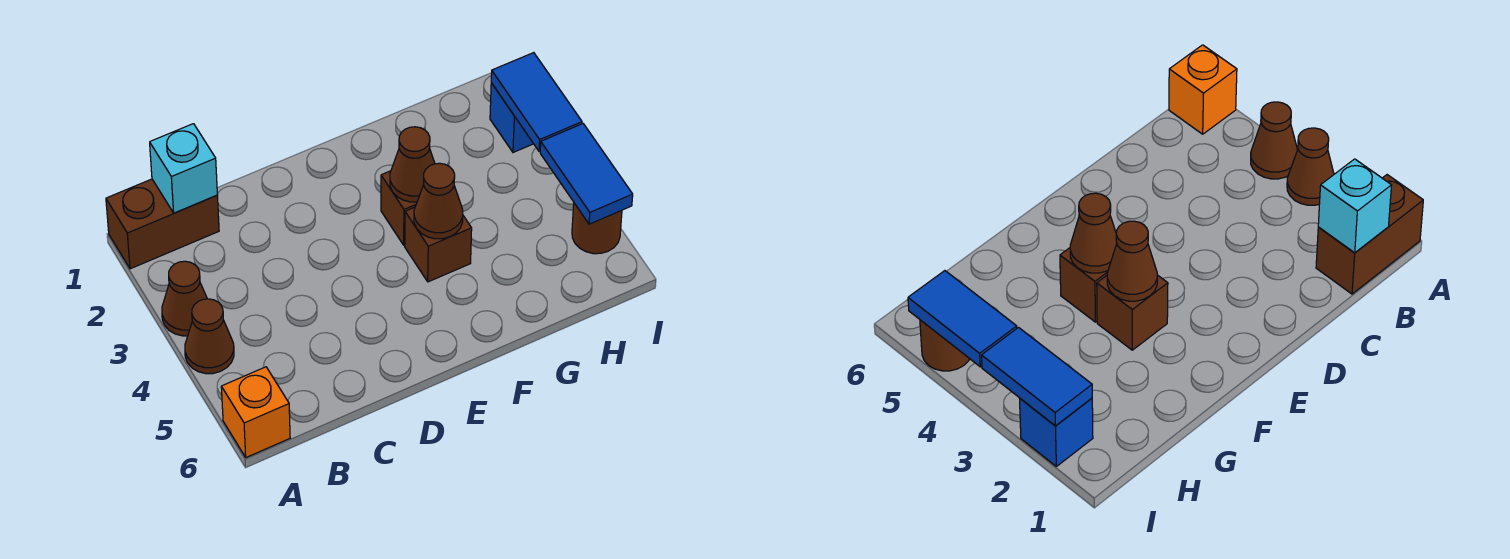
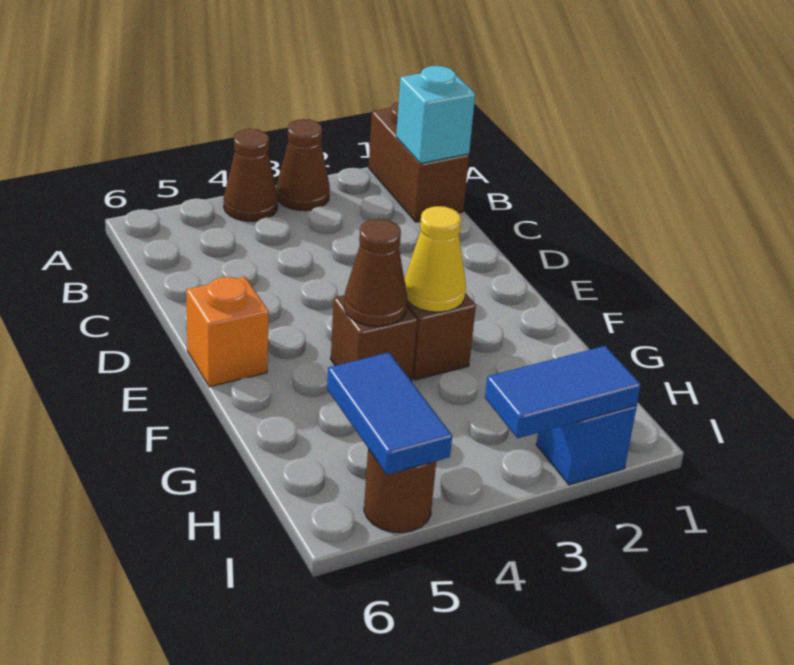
orange brick A6 level 1 -> orange brick E6 level 1
brown cone F3 level 2 -> yellow cone F3 level 2
blue tile I4:I5 level 2 -> blue tile H5:I5 level 2

